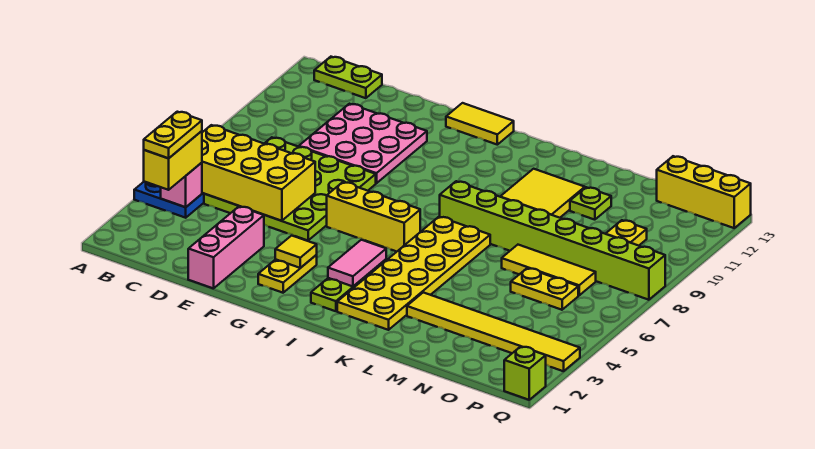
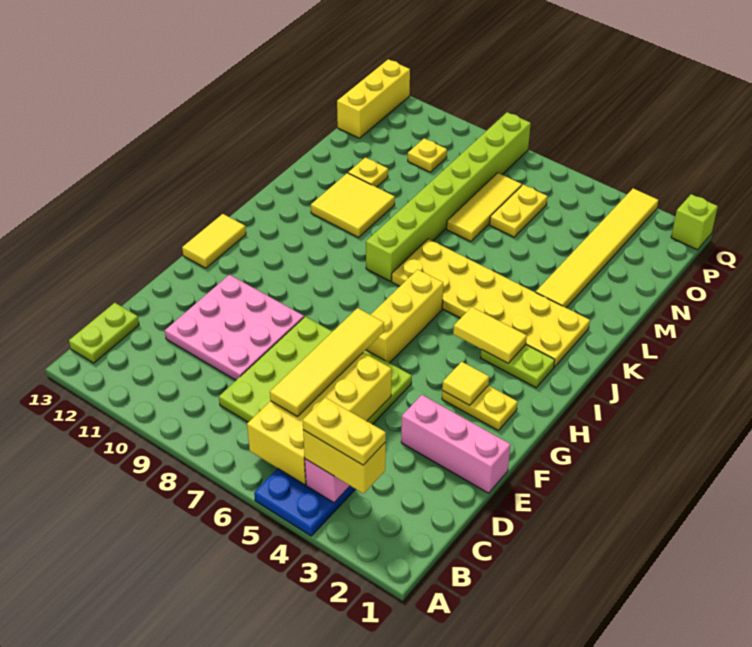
none -> yellow tile C6:F6 level 3
pink tile I3:I4 level 2 -> yellow tile I3:I4 level 2
lime plate M11 level 1 -> yellow plate M11 level 1

